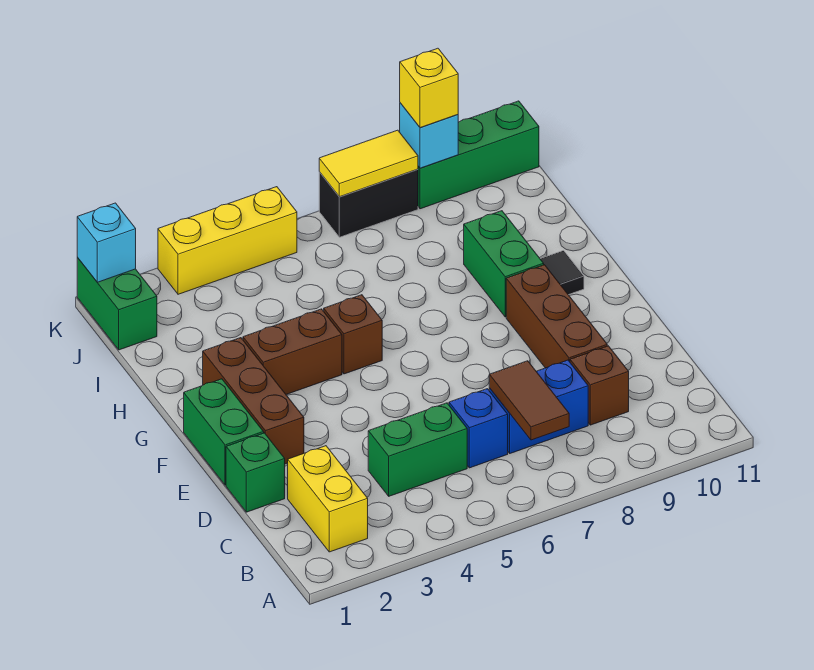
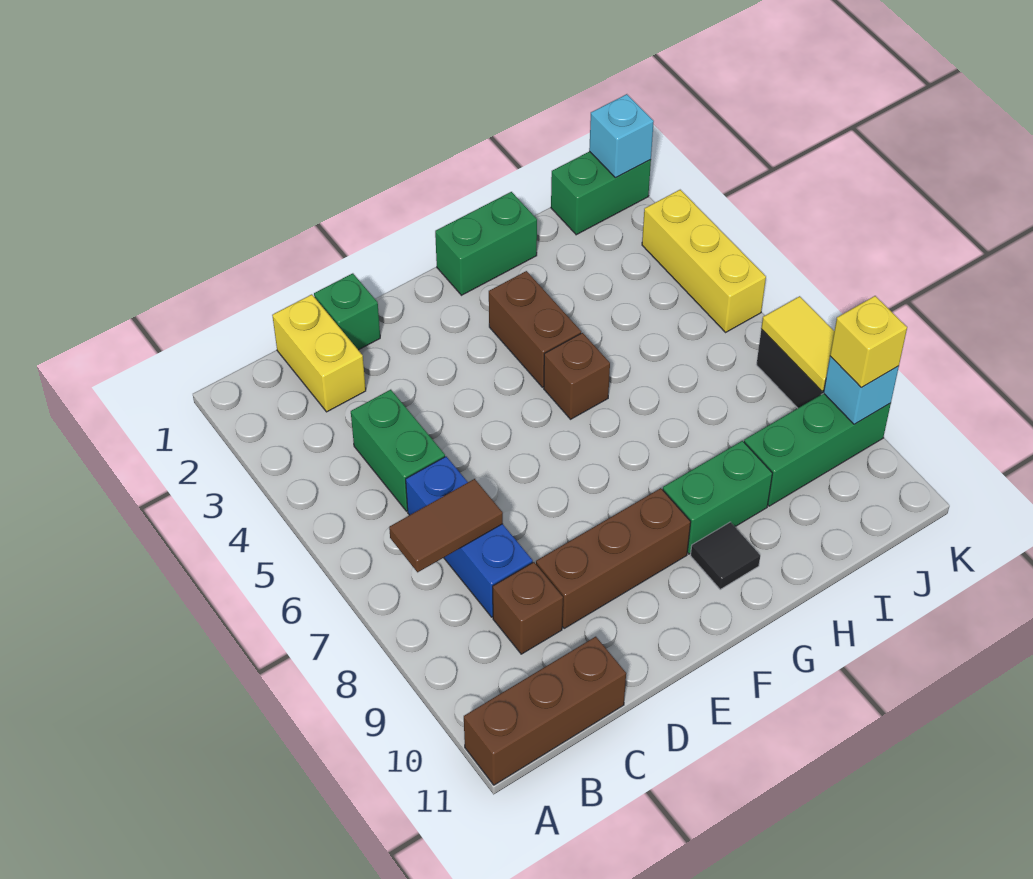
yellow brick B2:C2 level 1 -> yellow brick C1:C2 level 1
green brick E1:F1 level 1 -> green brick G1:H1 level 1
brown brick E2:G2 level 1 -> brown brick A11:C11 level 1
green brick K9:K11 level 1 -> green brick I9:K9 level 1

